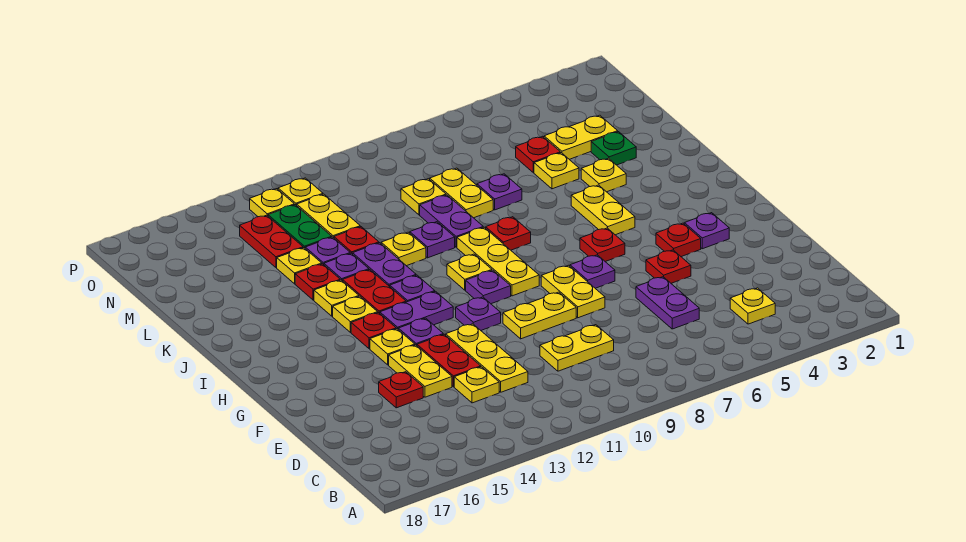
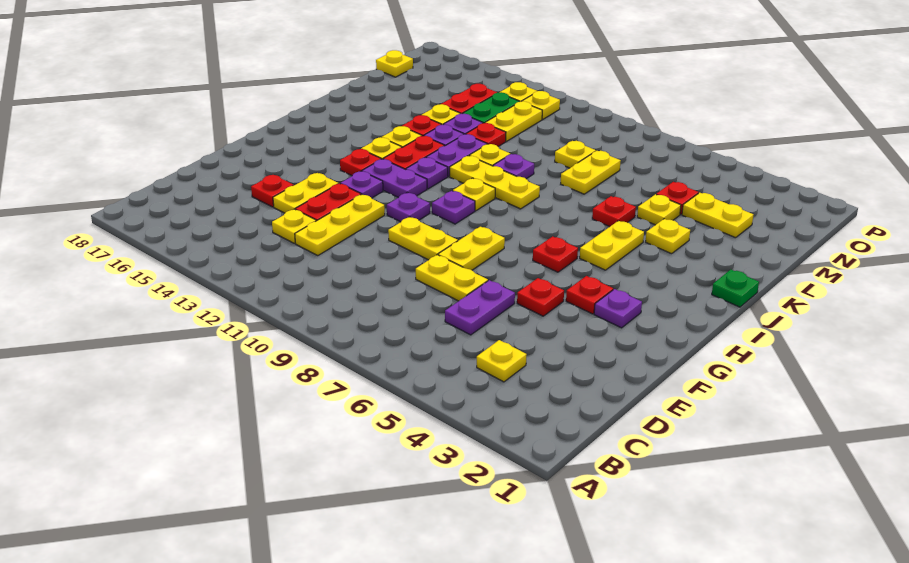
yellow plate D9:D10 level 1 -> yellow plate E7:E8 level 1
purple plate G7 level 1 -> none
yellow plate G14 level 1 -> yellow plate N18 level 1
yellow plate H9:J9 level 1 -> yellow plate J9:J11 level 1
red plate J8 level 1 -> red plate K6 level 1
purple plate K9:L9 level 1 -> none
green plate L3 level 1 -> green plate J1 level 1
purple plate L7 level 1 -> none

